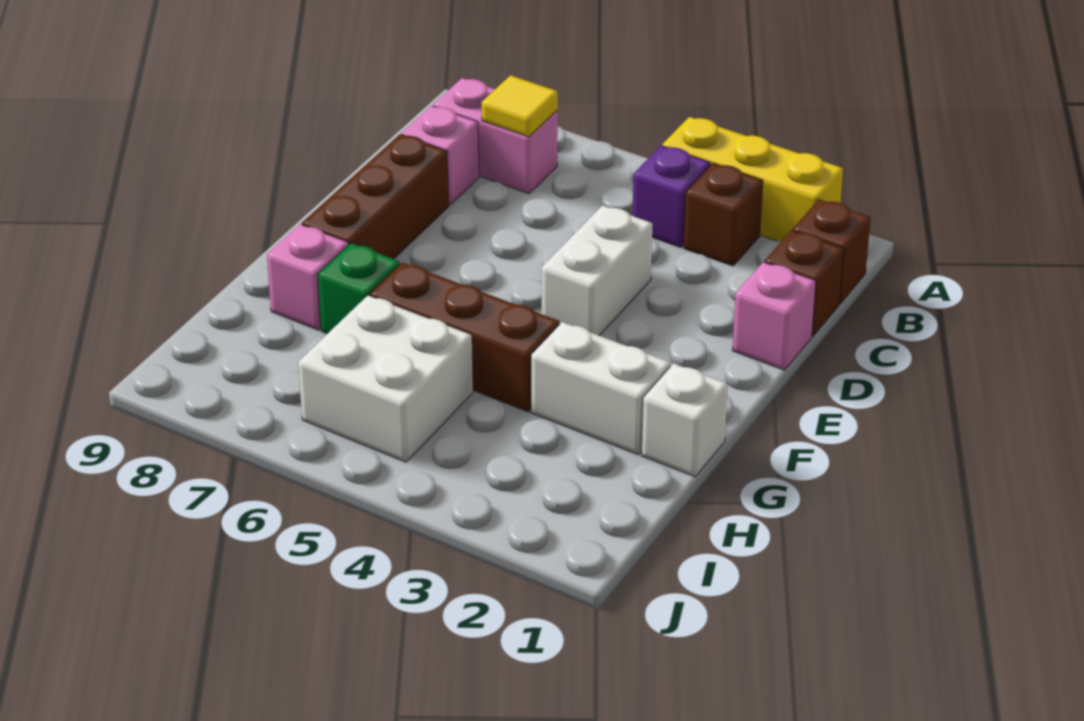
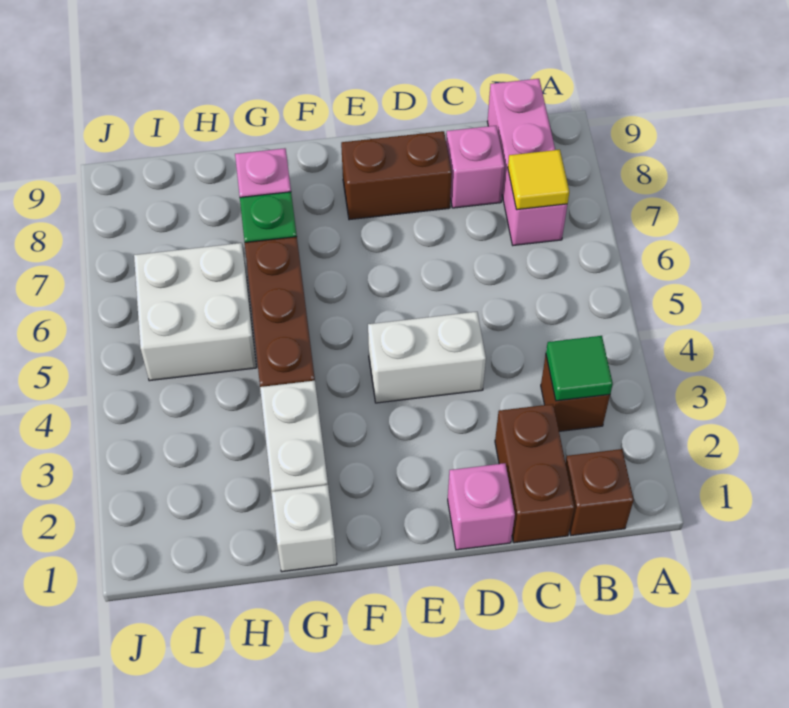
yellow brick A2:A4 level 1 -> none
none -> green tile B3 level 2
purple brick B4 level 1 -> none
pink brick B7:B8 level 1 -> pink brick B7:B9 level 1
brown brick C1 level 1 -> brown brick C1:C2 level 1
brown brick D8:F8 level 1 -> brown brick D8:E8 level 1

